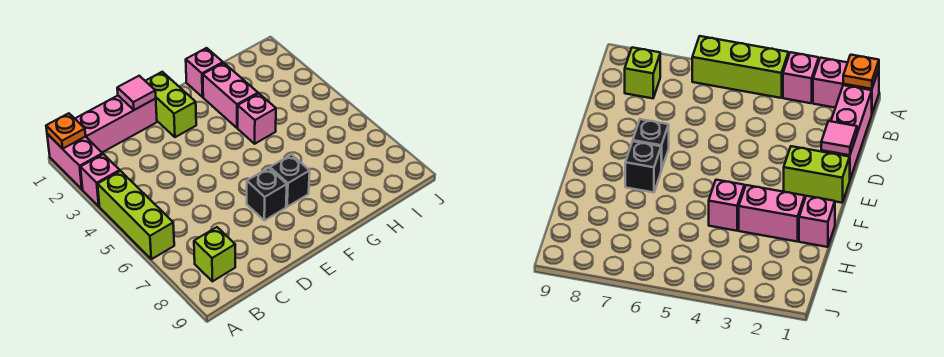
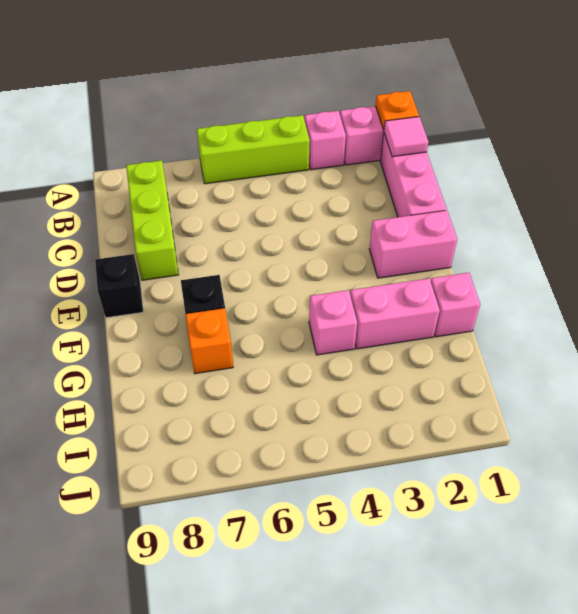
lime brick B8 level 1 -> lime brick B8:D8 level 1
pink tile D1 level 2 -> pink tile B1 level 2
lime brick E1:E2 level 1 -> pink brick E1:E2 level 1
black brick E7 level 1 -> black brick E9 level 1
none -> orange brick G7 level 1

